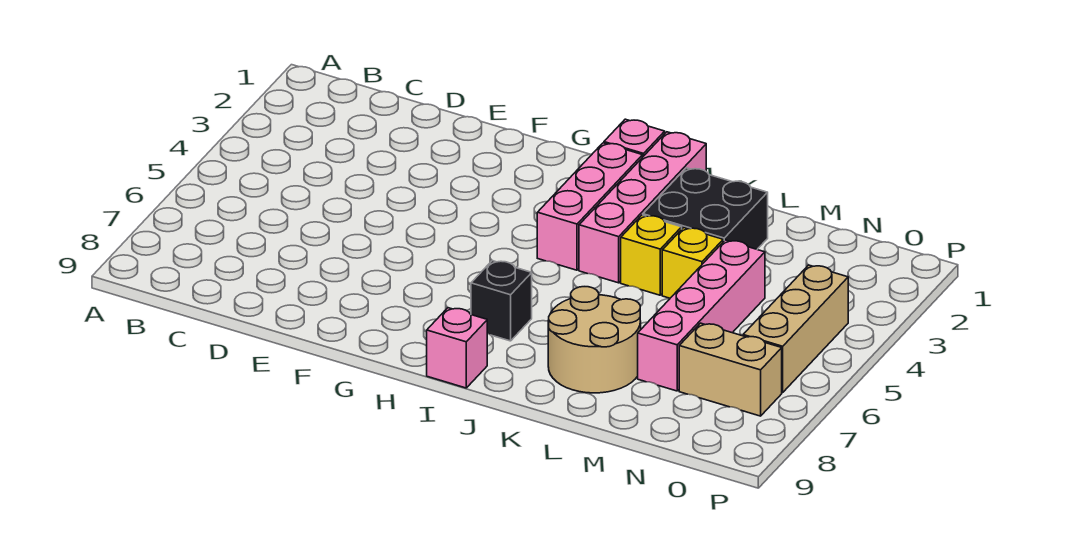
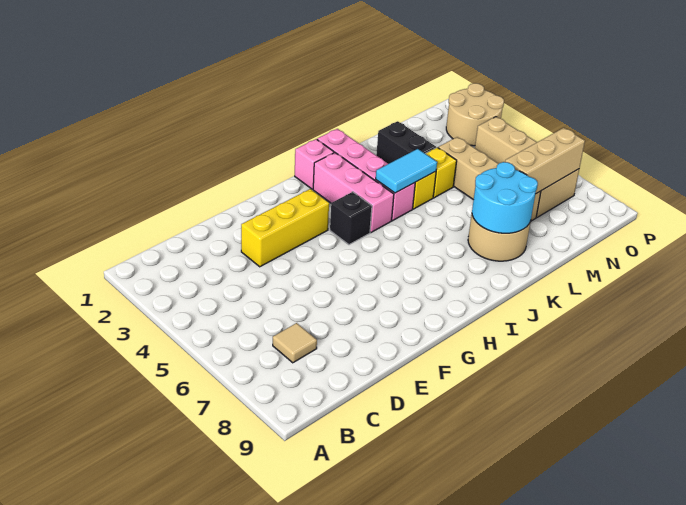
none -> tan tile C7 level 1
none -> yellow brick E3:G3 level 1
black brick I7 level 1 -> black brick H4 level 1
pink brick I9 level 1 -> none
none -> cyan tile J4:K4 level 2
black brick K2:L3 level 1 -> black brick L2:L3 level 1
none -> cyan round brick K7:L8 level 2
pink brick M4:M7 level 1 -> tan brick M4:M7 level 1
none -> tan brick M7:O7 level 2
none -> tan round brick O2:P3 level 1

